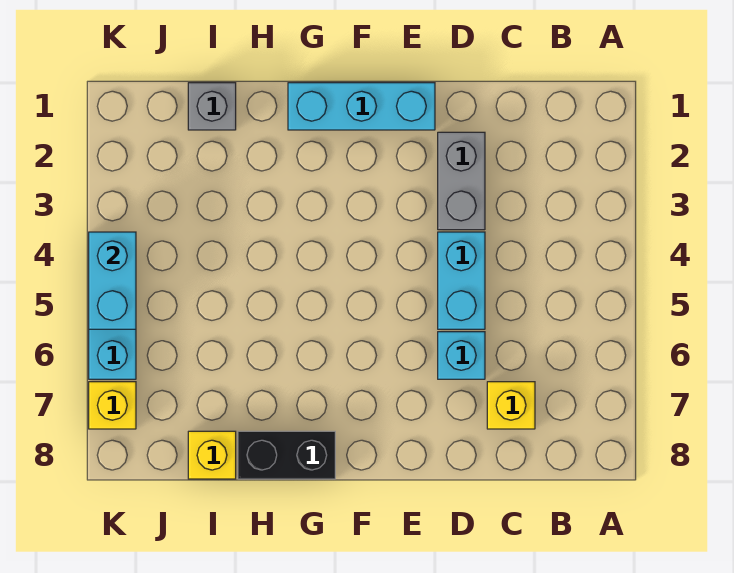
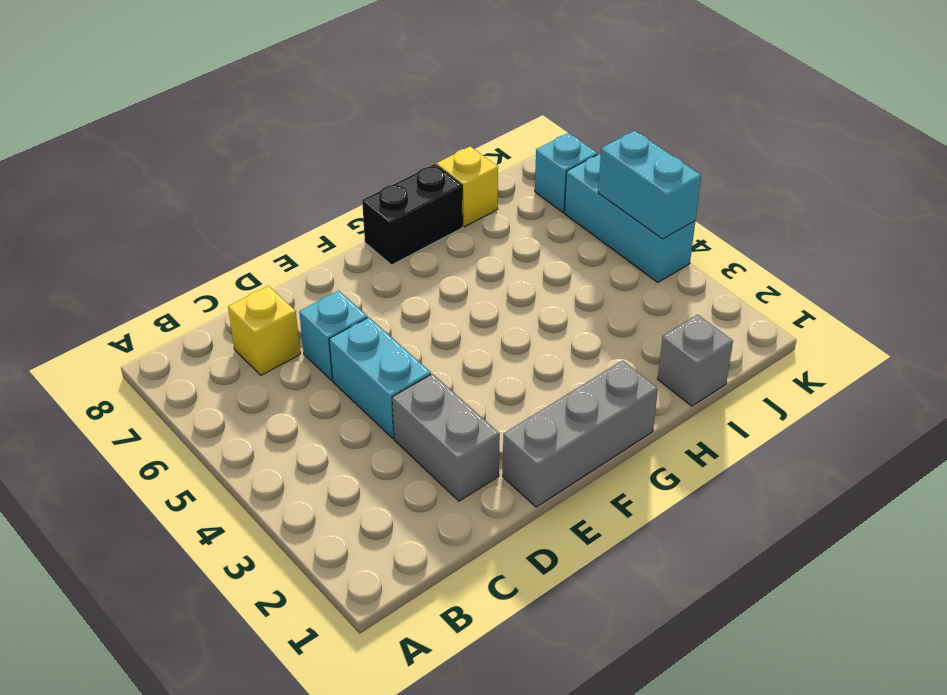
cyan brick E1:G1 level 1 -> grey brick E1:G1 level 1
yellow brick K7 level 1 -> cyan brick K7 level 1

